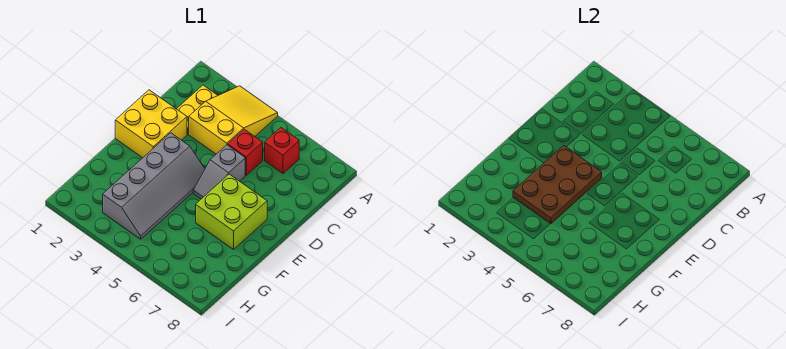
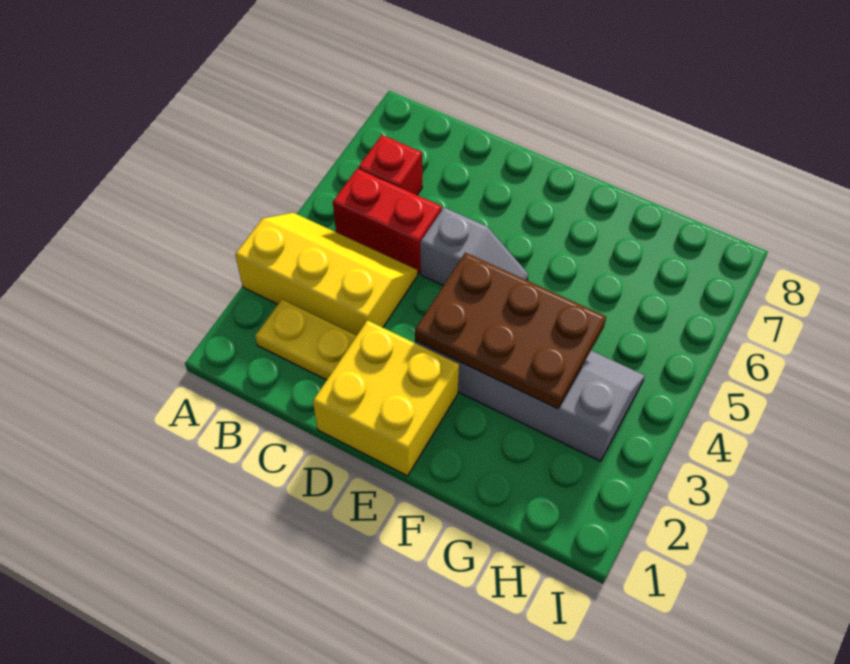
yellow slope A3:C4 level 1 top C -> yellow slope A3:C4 level 1 top 3
red brick C5 level 1 -> red brick B5:C5 level 1
lime brick E6:F7 level 1 -> none

